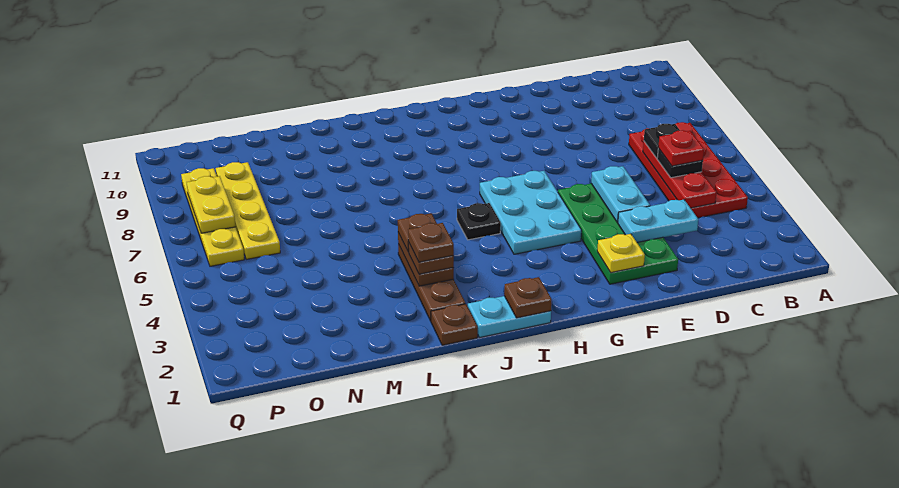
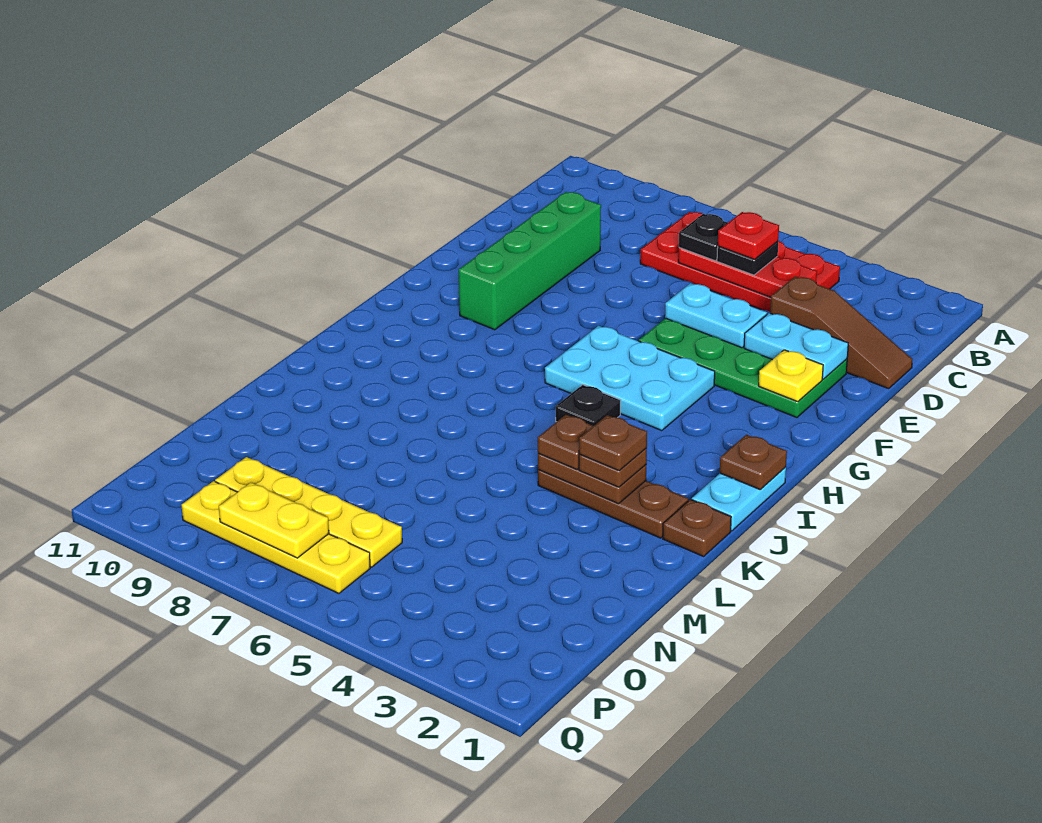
none -> brown slope D1:D3 level 1 top 3
cyan plate D3:E3 level 2 -> cyan plate E2:E3 level 2
none -> green brick D9:G9 level 1

